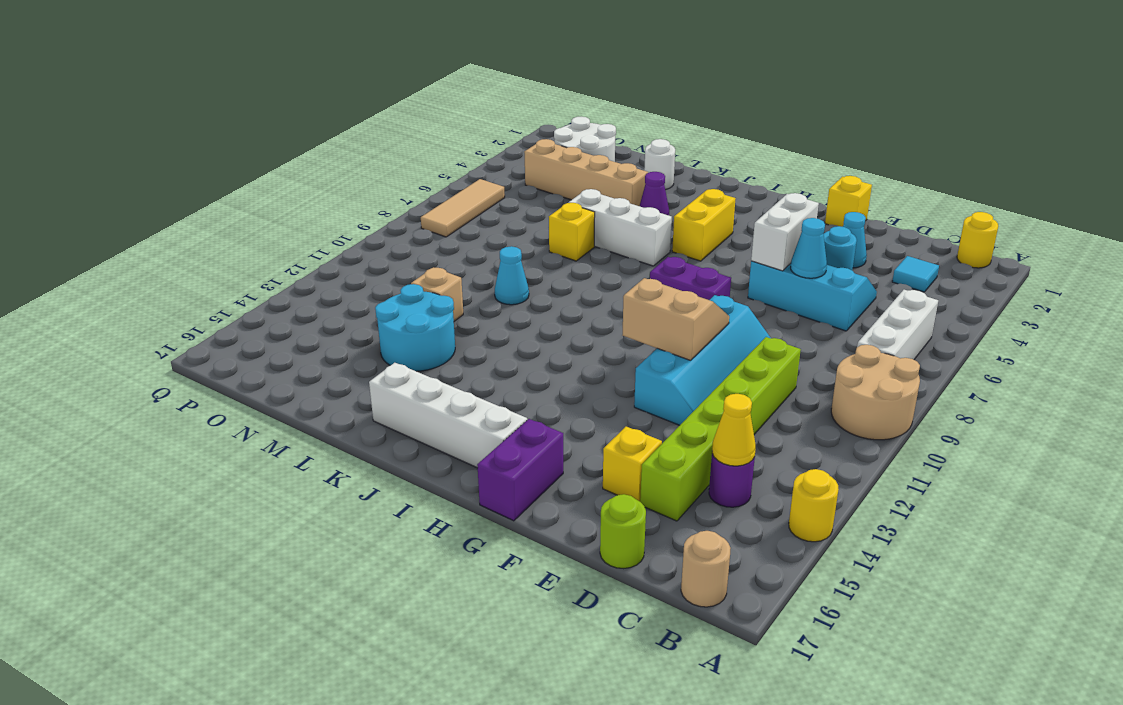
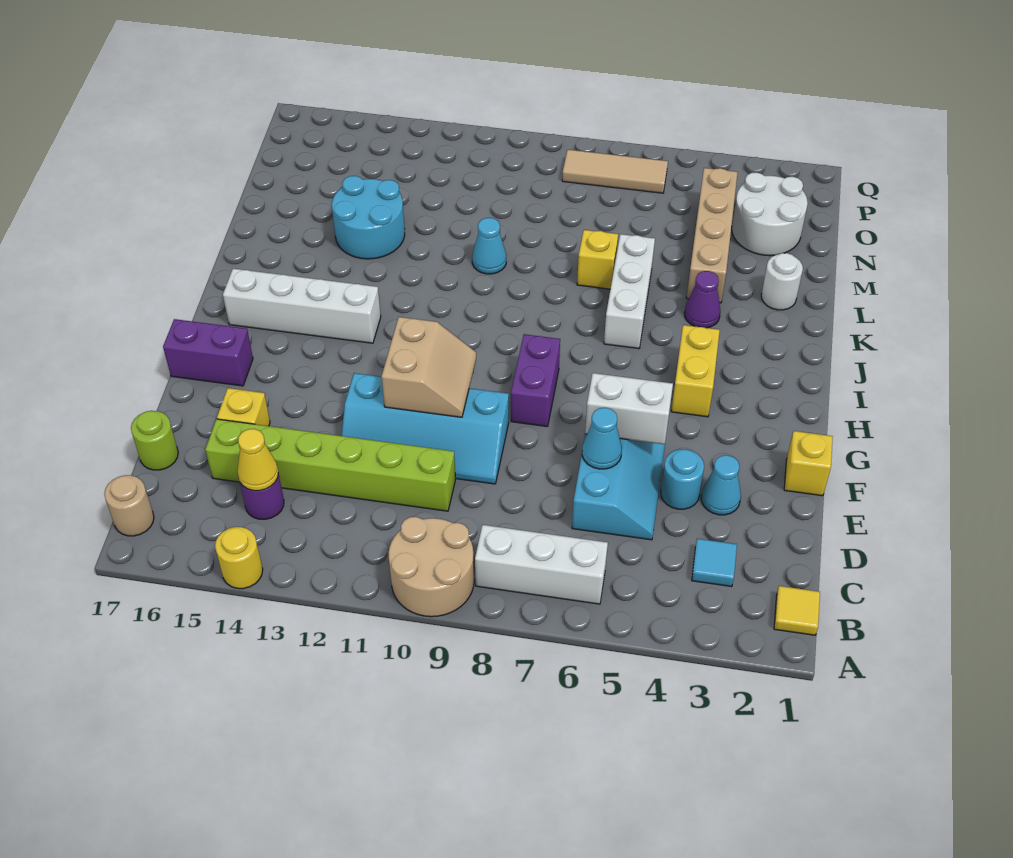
yellow round brick B1 level 1 -> yellow tile B1 level 1
white brick H16:K16 level 1 -> white brick I13:I16 level 1
yellow brick I4:I5 level 1 -> yellow brick H4:I4 level 1
tan brick M12 level 1 -> none

